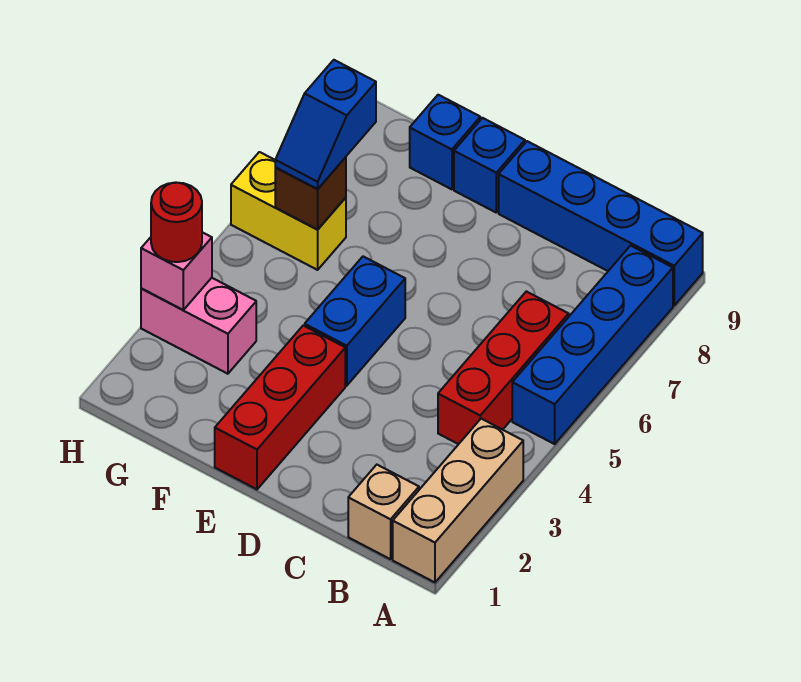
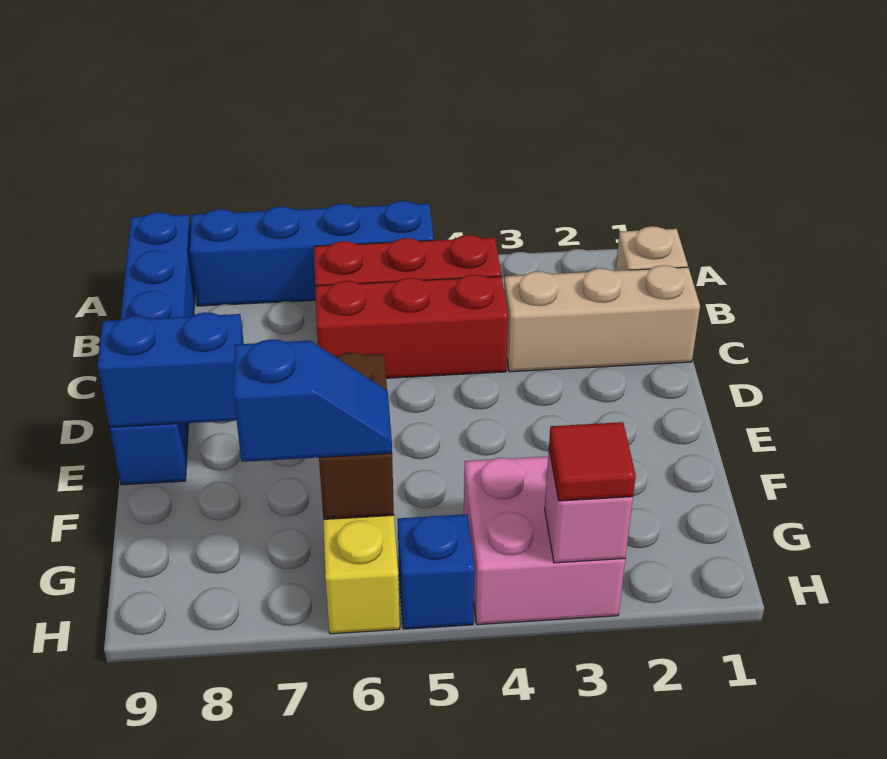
tan brick A1:A3 level 1 -> tan brick C1:C3 level 1
red brick E1:E3 level 1 -> red brick C4:C6 level 1
blue brick E4:E5 level 1 -> blue brick E8:E9 level 2
blue brick F9 level 1 -> blue brick H5 level 1
pink brick G3:H3 level 1 -> pink brick G3:H4 level 1
brown brick G6 level 2 -> brown brick F6:G6 level 2
red round brick H3 level 3 -> red tile H3 level 3

